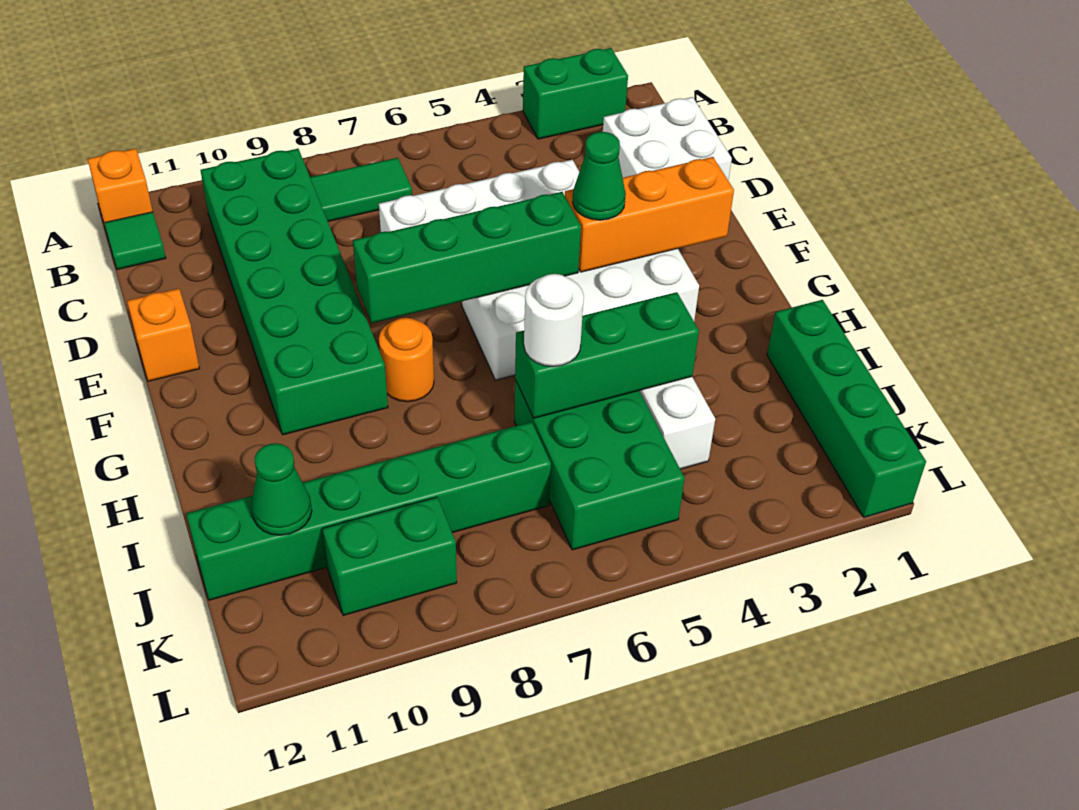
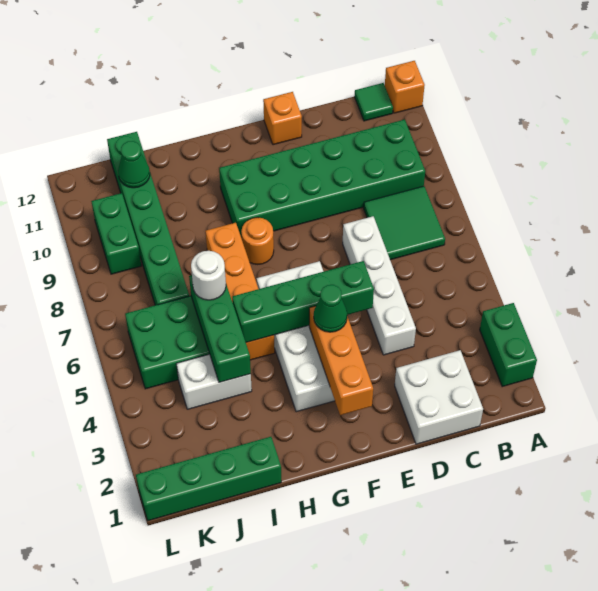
green tile B7:B8 level 1 -> green tile B7:C8 level 1
green brick F5:F8 level 2 -> green brick E5:H5 level 2
none -> orange brick H5:H8 level 1

